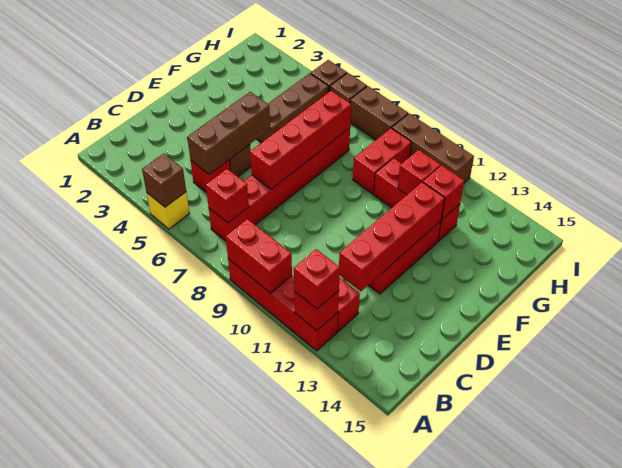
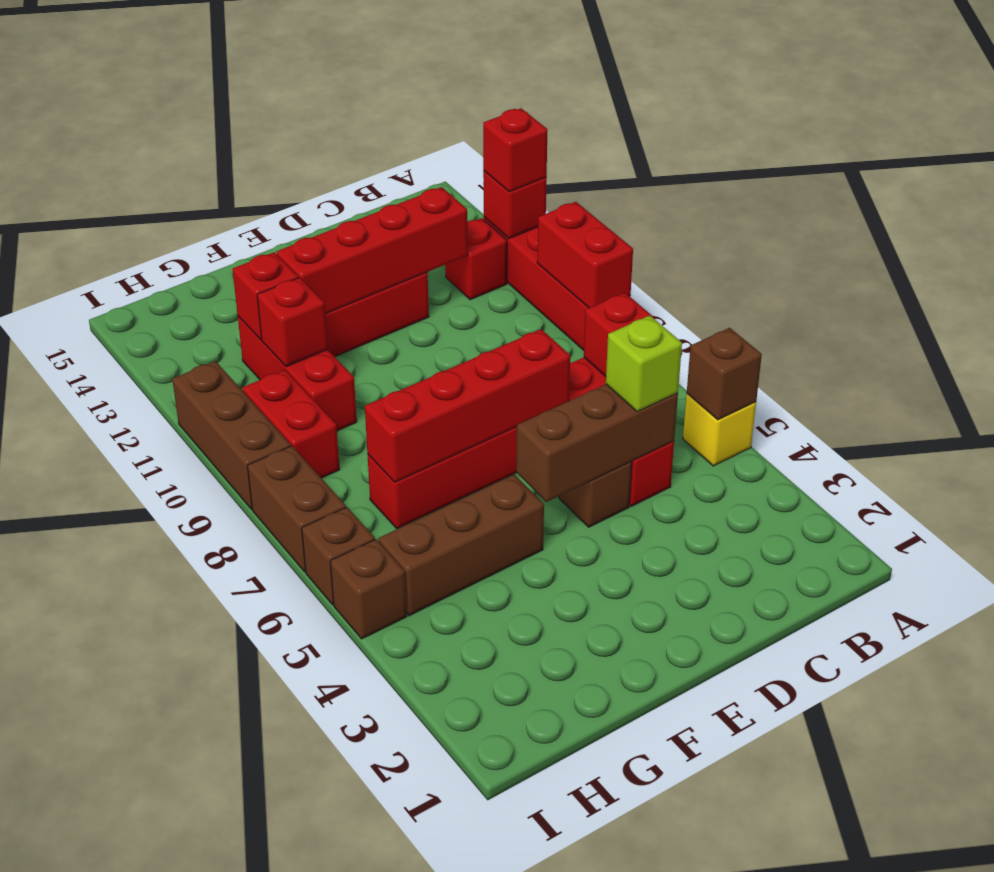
none -> lime brick C5 level 3
red brick G9:H9 level 1 -> red brick H9:H10 level 1

